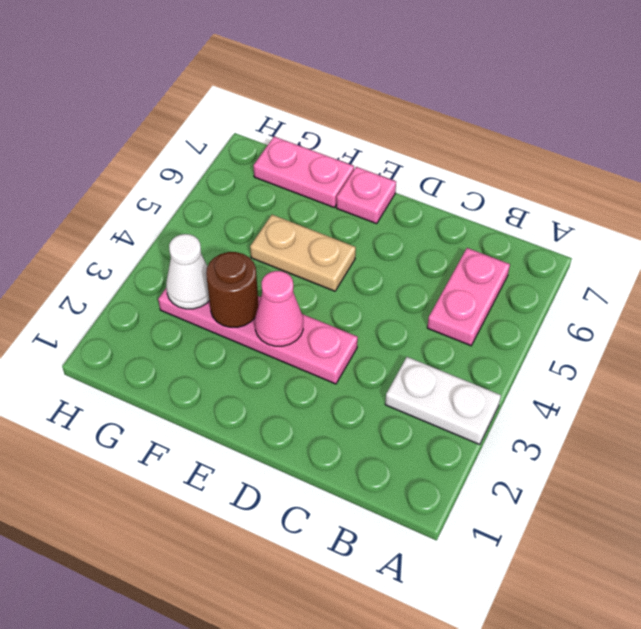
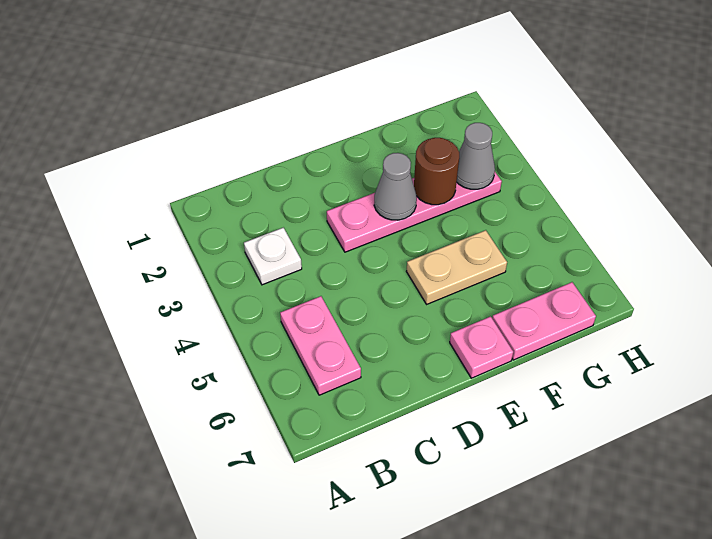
white plate A3:B3 level 1 -> white plate B3 level 1
pink cone E3 level 2 -> grey cone E3 level 2
white cone G3 level 2 -> grey cone G3 level 2

